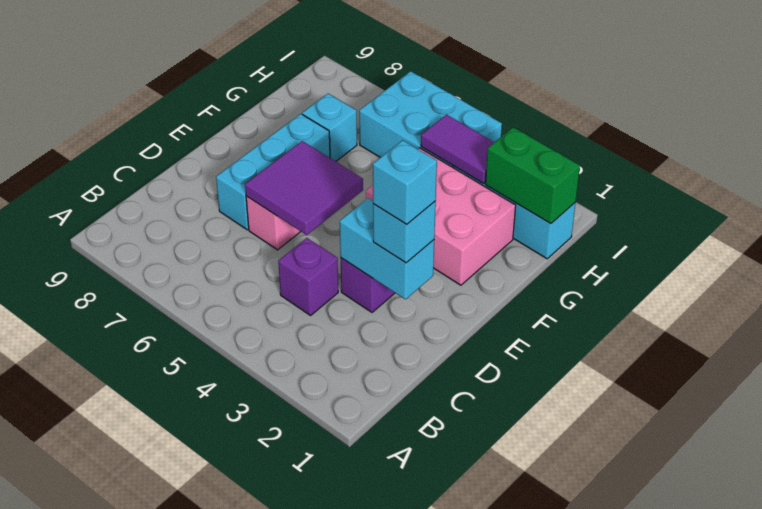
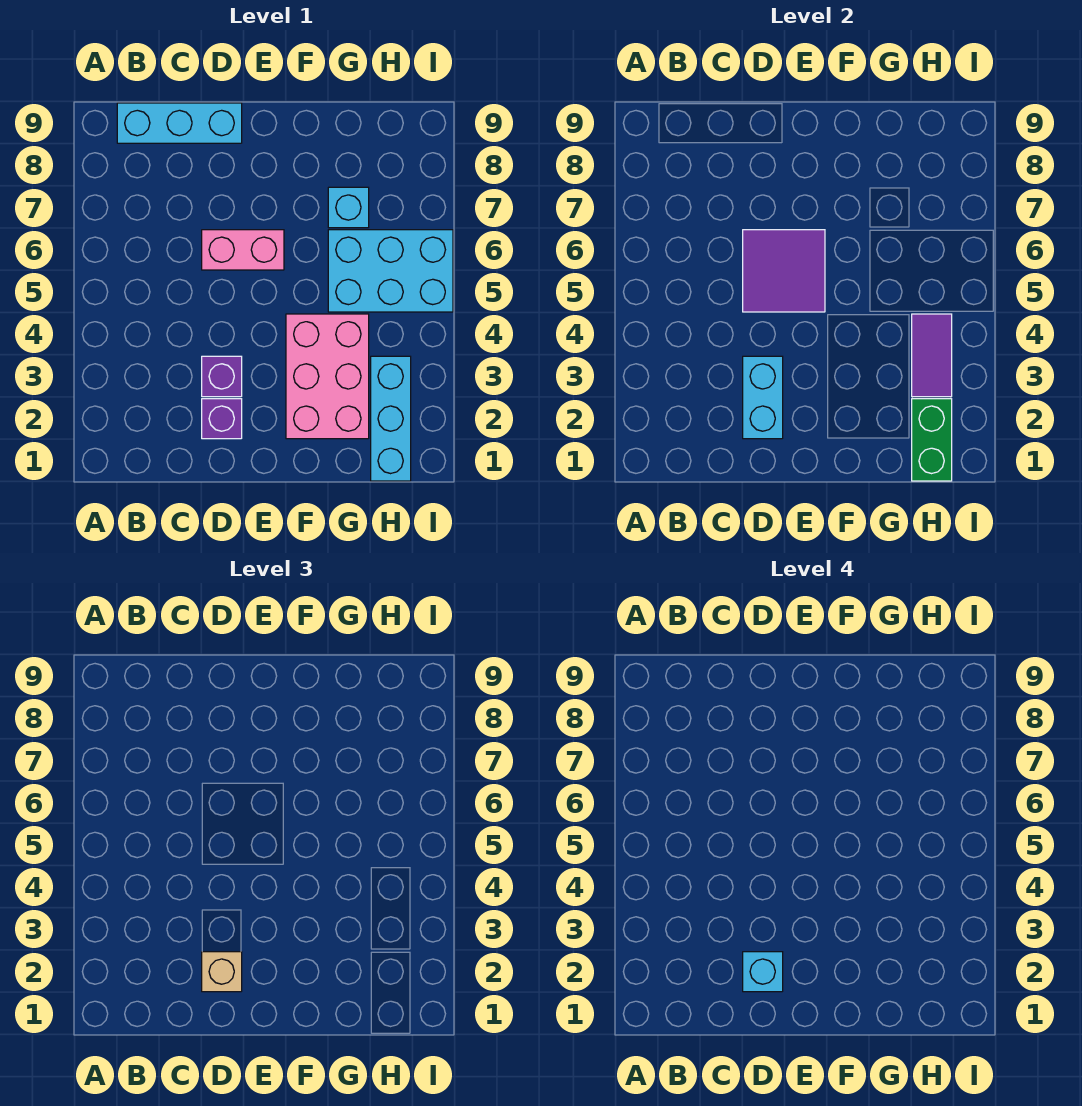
purple brick C4 level 1 -> purple brick D2 level 1
cyan brick D2 level 3 -> tan brick D2 level 3
cyan brick D7:F7 level 1 -> cyan brick B9:D9 level 1
cyan brick H4:I6 level 1 -> cyan brick G5:I6 level 1

